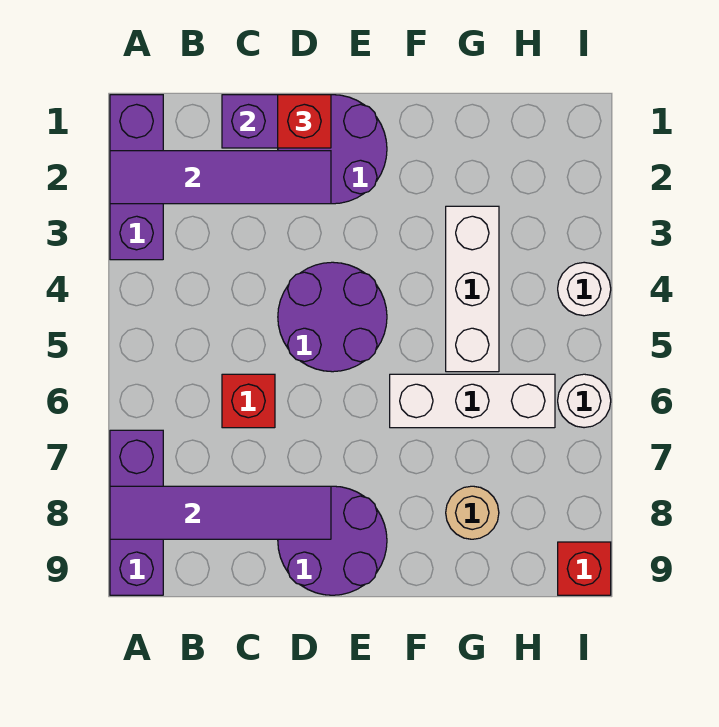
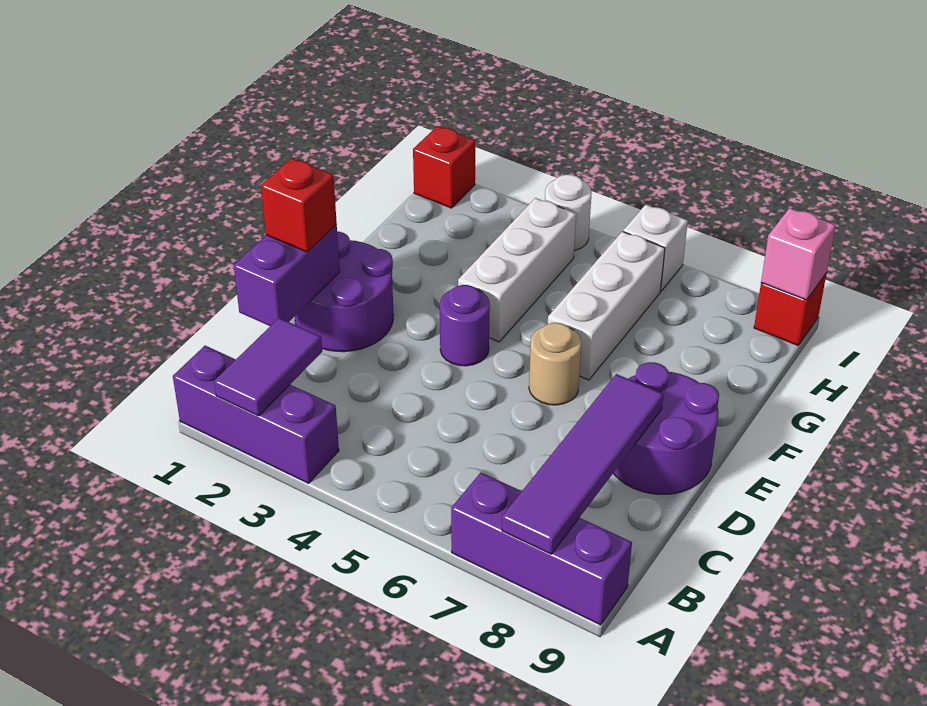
purple tile A2:D2 level 2 -> purple tile A2:B2 level 2
red brick C6 level 1 -> red brick I1 level 1
purple round brick D4:E5 level 1 -> purple round brick E4 level 1
white brick G3:G5 level 1 -> white brick F4:H4 level 1
tan round brick G8 level 1 -> tan round brick E6 level 1
white round brick I6 level 1 -> white brick I6 level 1
none -> pink brick I9 level 2

